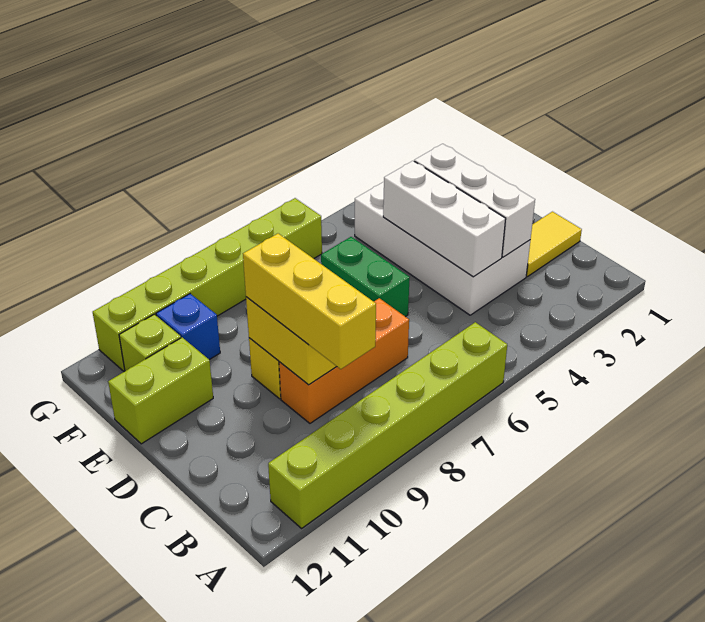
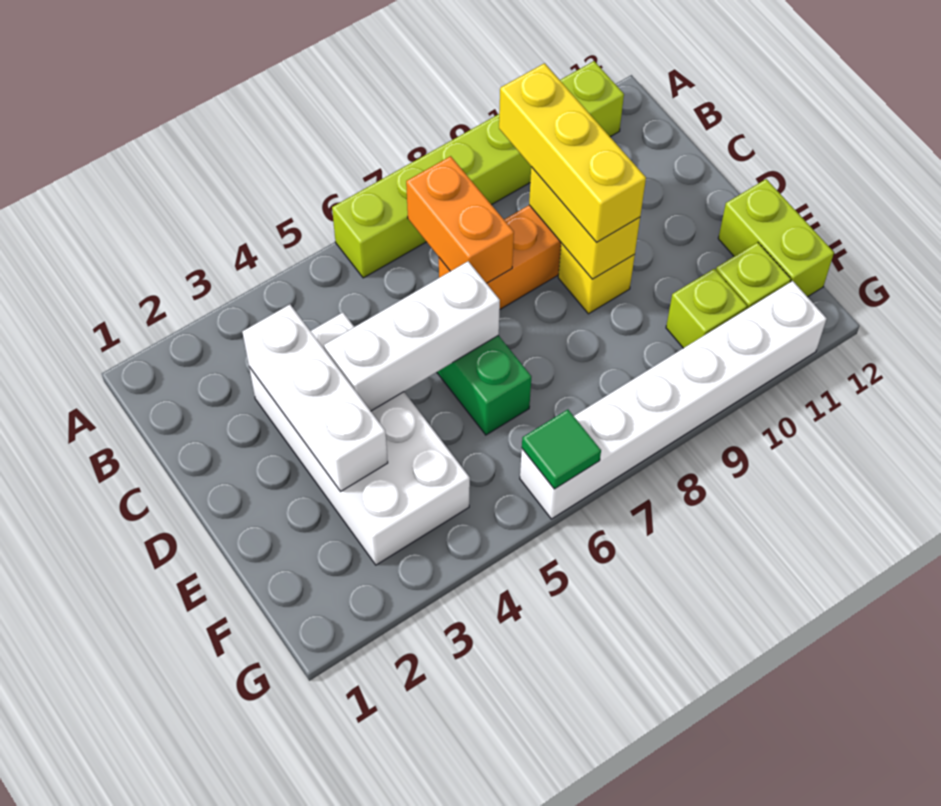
none -> orange brick B7:C7 level 2
yellow tile C1:C2 level 1 -> none
white brick C4:E4 level 2 -> white brick D4:D6 level 2
lime brick E11:E12 level 1 -> lime brick E12:F12 level 1
blue brick F10 level 1 -> lime brick F10 level 1
lime brick G6:G11 level 1 -> white brick G6:G11 level 1
none -> green tile G6 level 2

